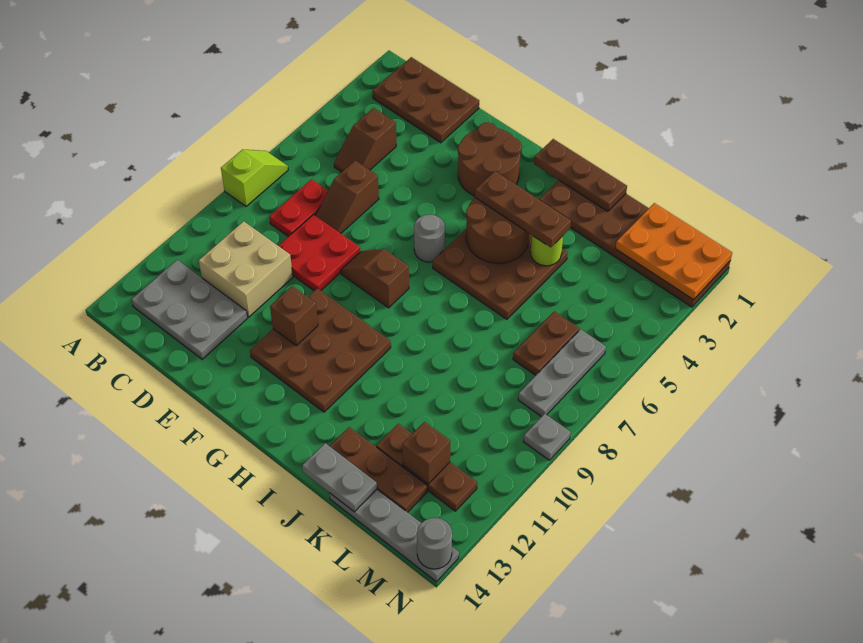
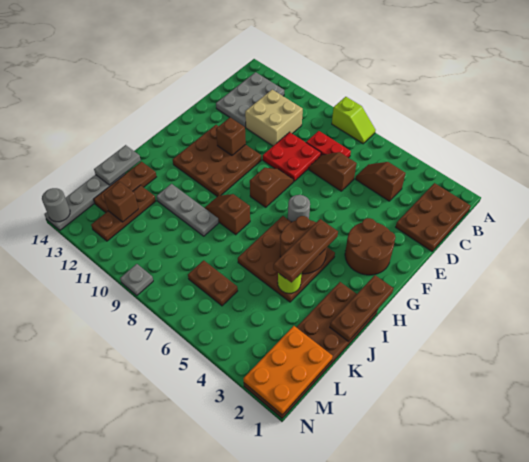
none -> brown slope I8:I9 level 1 top 8
grey plate M6:M8 level 1 -> grey plate J9:J11 level 1

